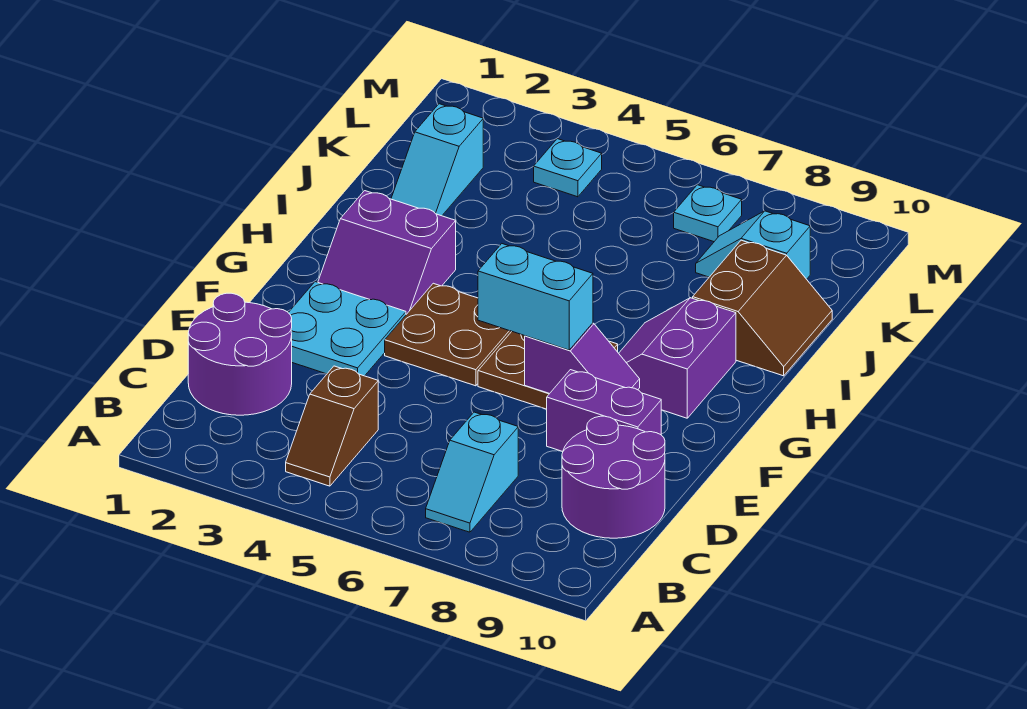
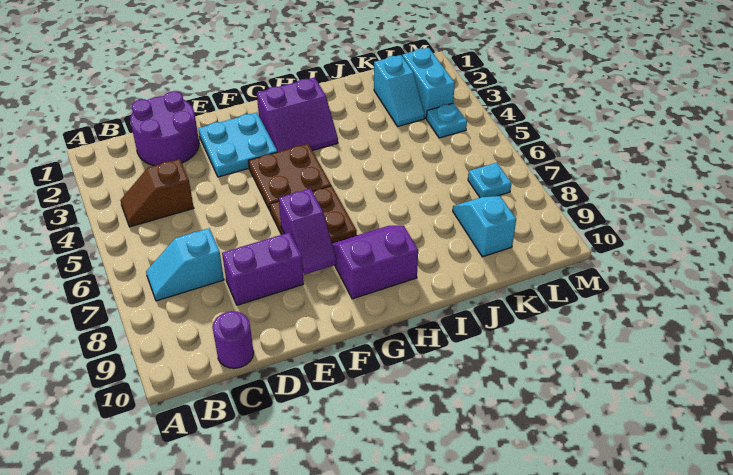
purple round brick C9:D10 level 1 -> purple round brick C10 level 1
purple brick E8:E9 level 1 -> purple brick D8:E8 level 1
cyan brick F6:F7 level 3 -> cyan brick L2:L3 level 1
purple slope G2:H3 level 1 top H -> purple slope G2:H3 level 1 top 2
brown slope I9:J10 level 1 top 9 -> none
cyan slope J2:K2 level 1 top K -> cyan slope K2:K3 level 1 top 2

